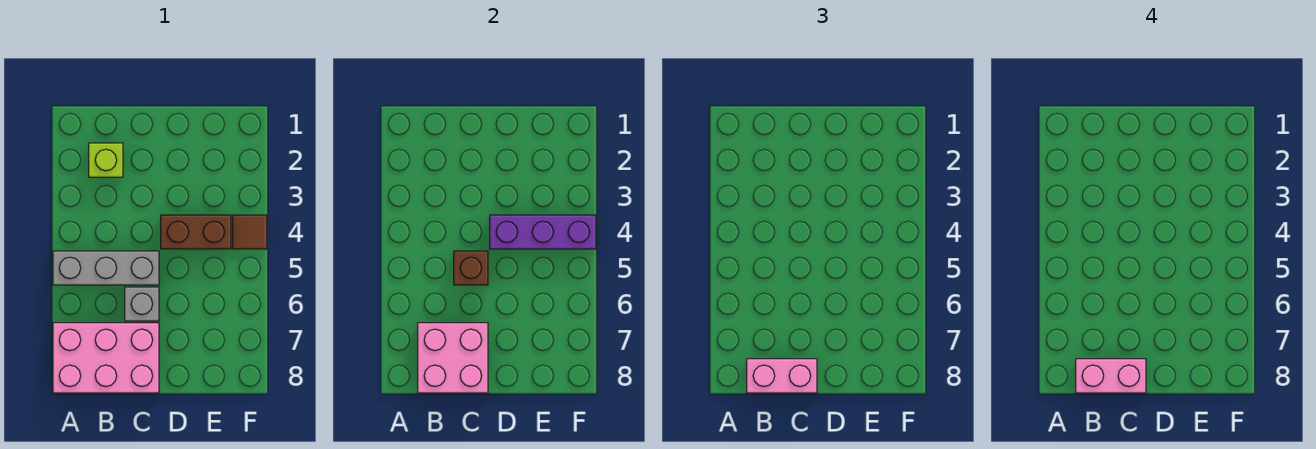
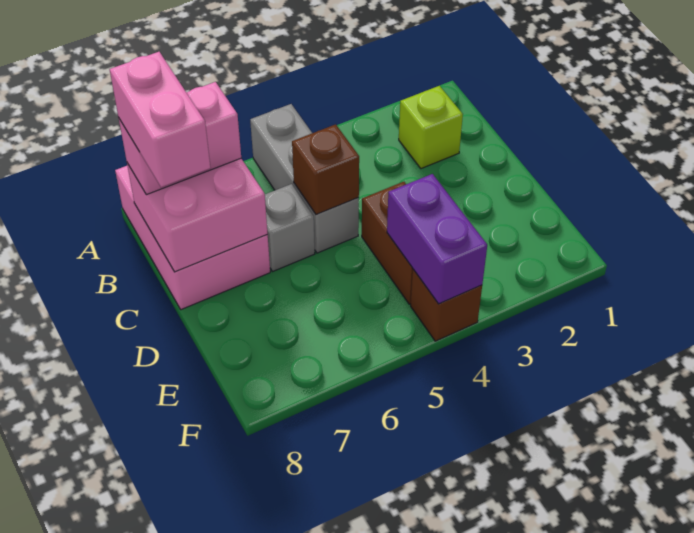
pink brick B8:C8 level 3 -> pink brick B7:B8 level 3
purple brick D4:F4 level 2 -> purple brick E4:F4 level 2
brown tile F4 level 1 -> brown brick F4 level 1

